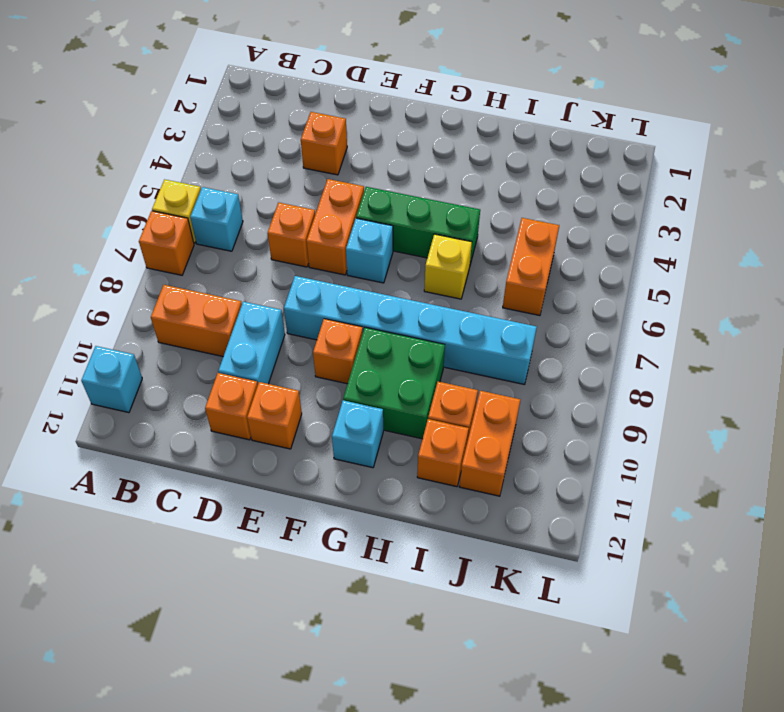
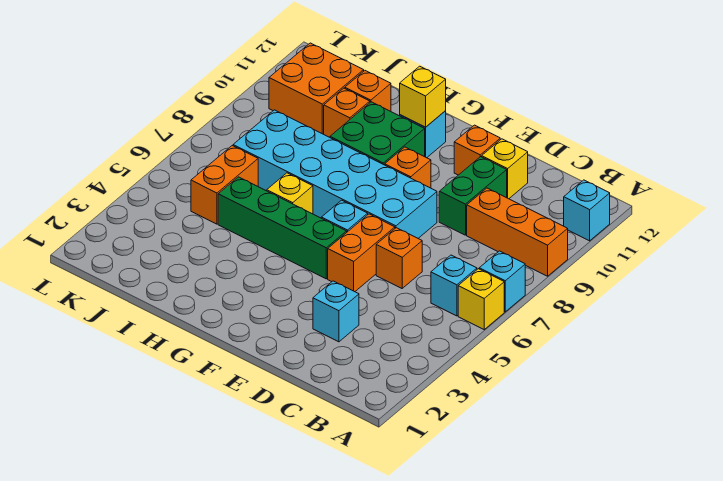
orange brick A7 level 1 -> cyan brick A7 level 1
orange brick B9:C9 level 1 -> orange brick A9:C9 level 1
orange brick D3 level 1 -> cyan brick D3 level 1
cyan brick D9:D10 level 1 -> green brick D9:D10 level 1
orange brick D11 level 1 -> yellow brick D11 level 1
cyan brick E8:J8 level 1 -> cyan brick E7:J8 level 1
green brick F5:H5 level 1 -> green brick F5:I5 level 1
none -> yellow brick G11 level 2
orange brick J10:J11 level 1 -> orange brick J10:K11 level 1

